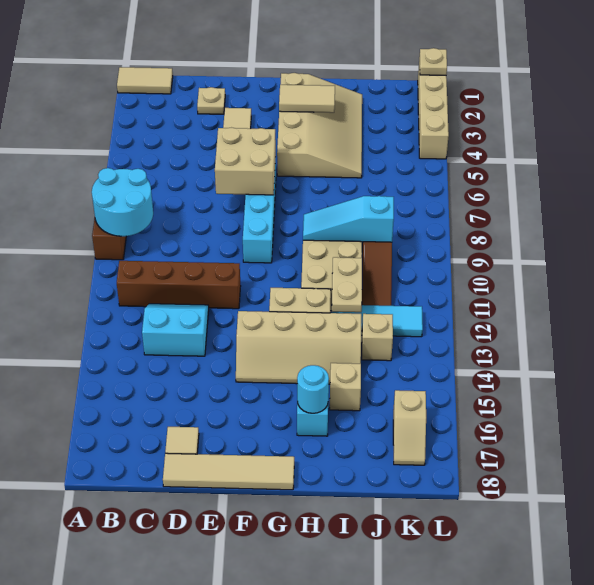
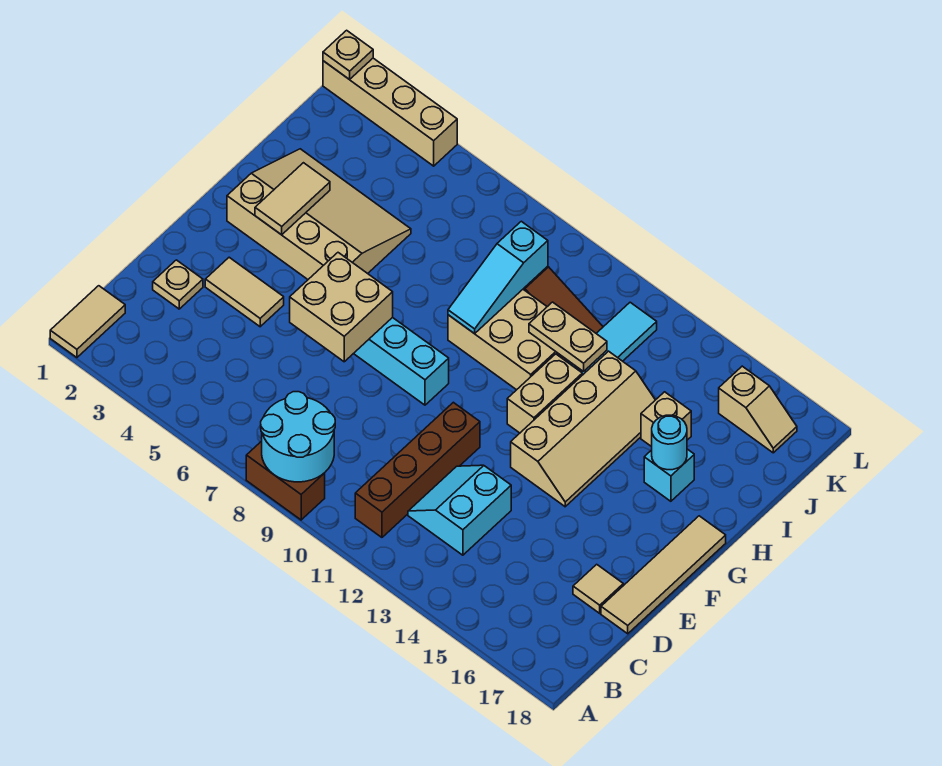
tan brick J13 level 1 -> none

